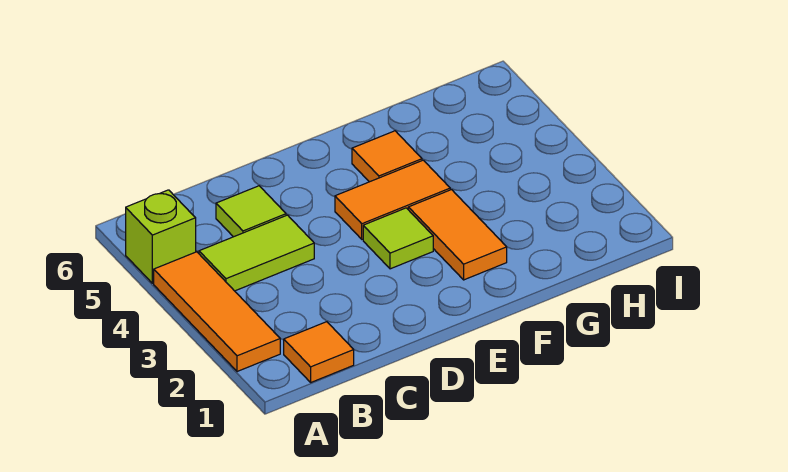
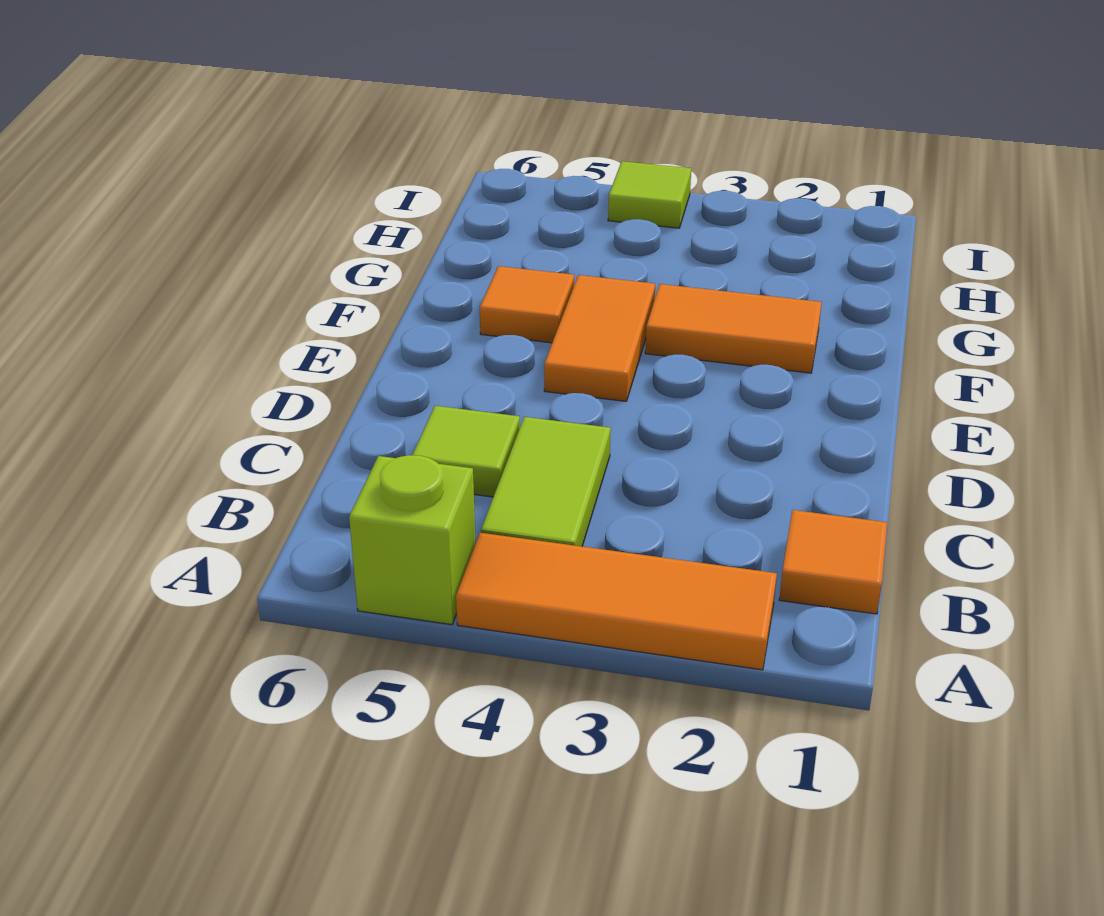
lime tile E3 level 1 -> lime tile I4 level 1

